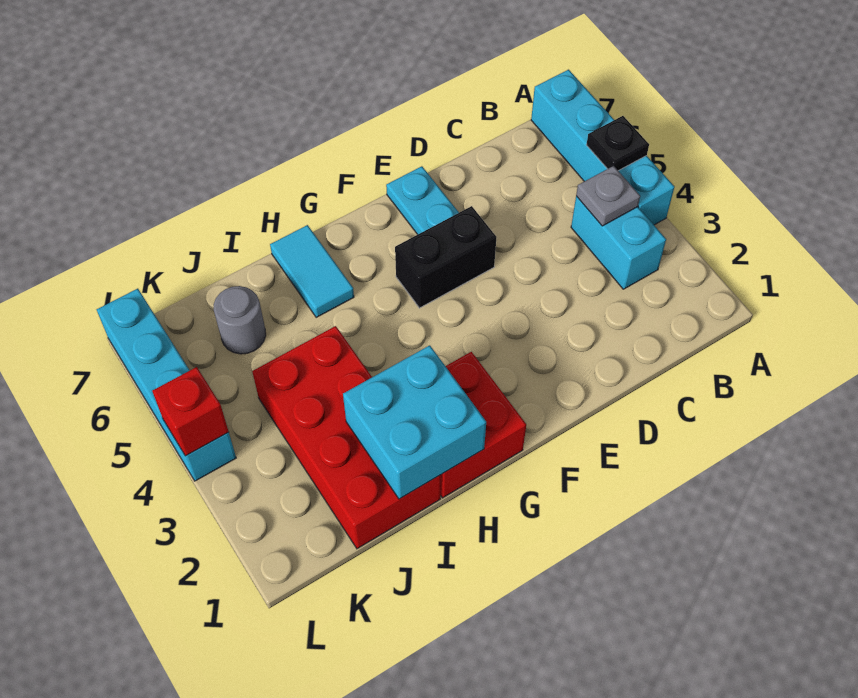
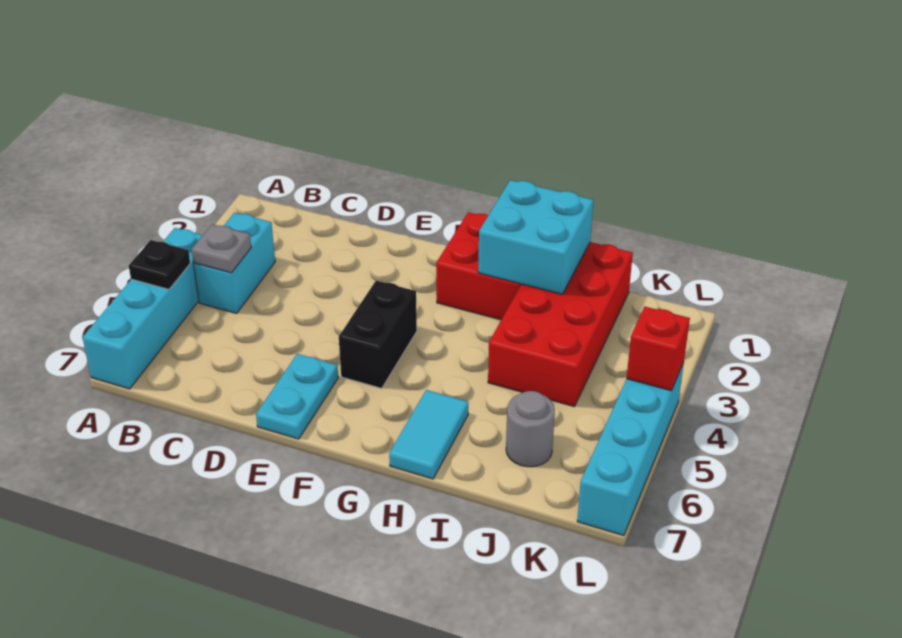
black brick E5:F5 level 1 -> black brick F4:F5 level 1

